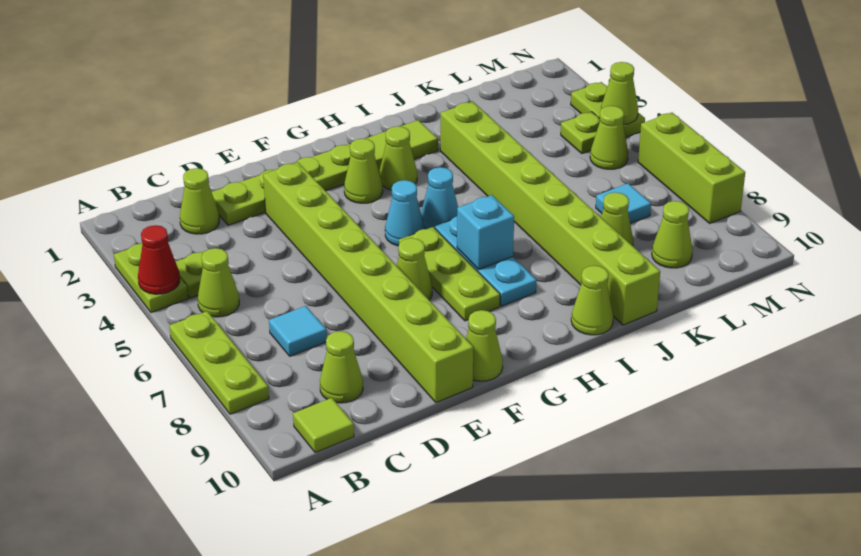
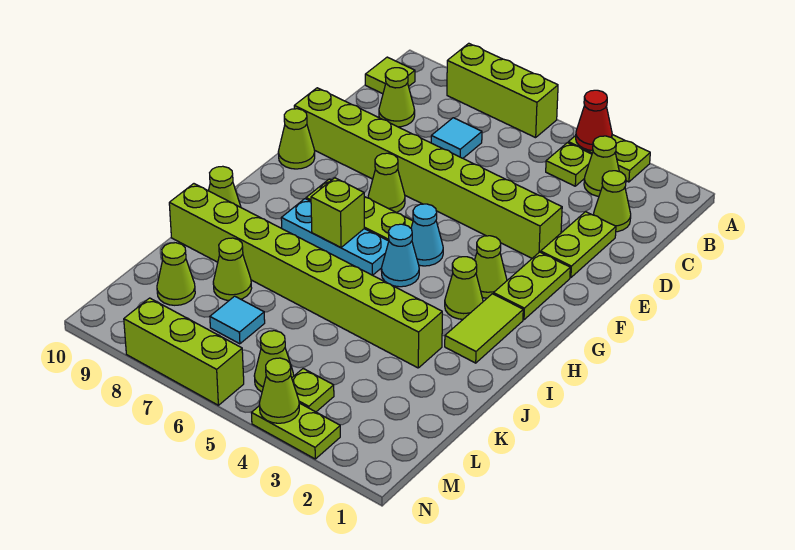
lime plate A6:A8 level 1 -> lime brick A6:A8 level 1
lime cone B5 level 1 -> lime cone B3 level 1
cyan brick H7 level 2 -> lime brick H7 level 2

